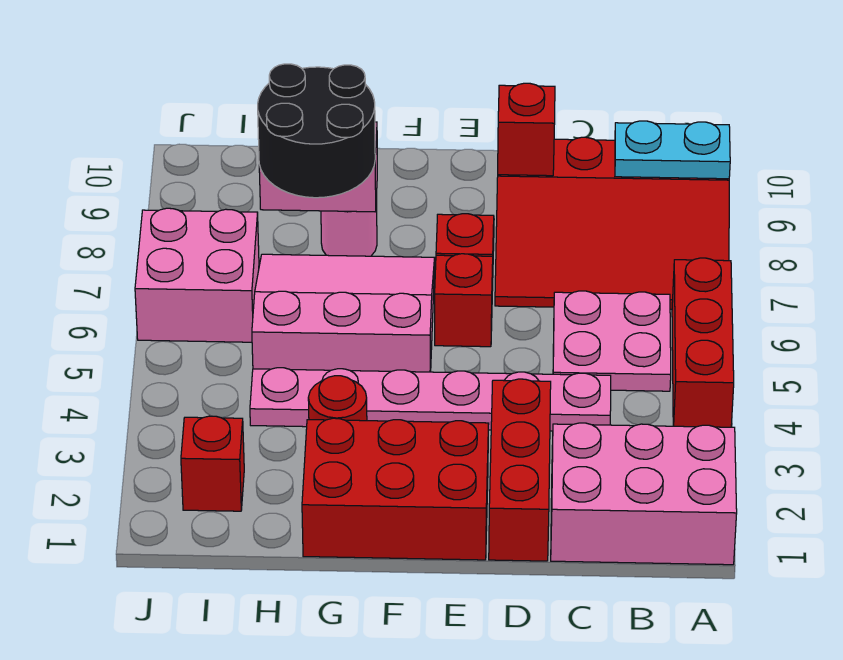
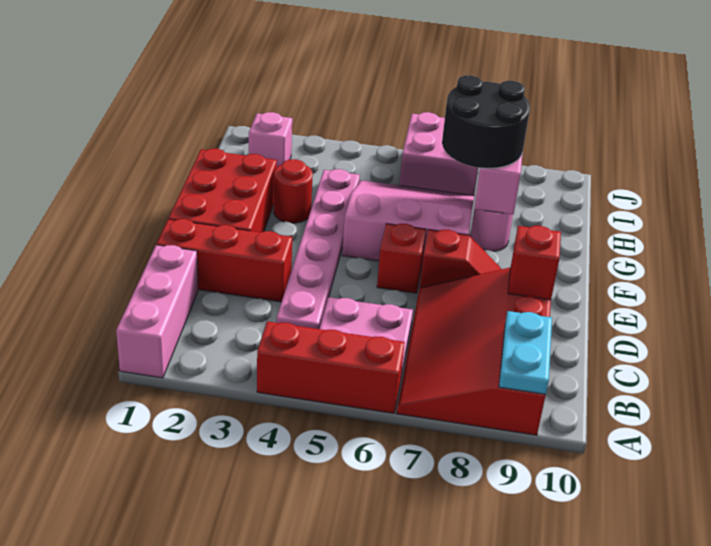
pink brick A1:C2 level 1 -> pink brick A1:C1 level 1
pink slope F5:H7 level 1 top 5 -> pink slope F5:H7 level 1 top F
red brick I2 level 1 -> pink brick I2 level 1

